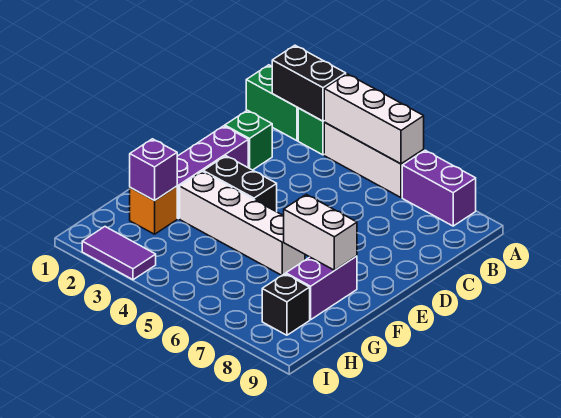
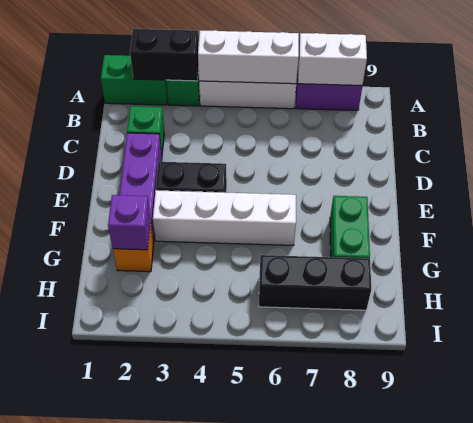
white brick F7:F8 level 2 -> white brick A7:A8 level 2
purple brick F8:G8 level 1 -> green brick F8:G8 level 1
black brick H8 level 1 -> black brick H6:H8 level 1
purple tile I2:I3 level 1 -> none

